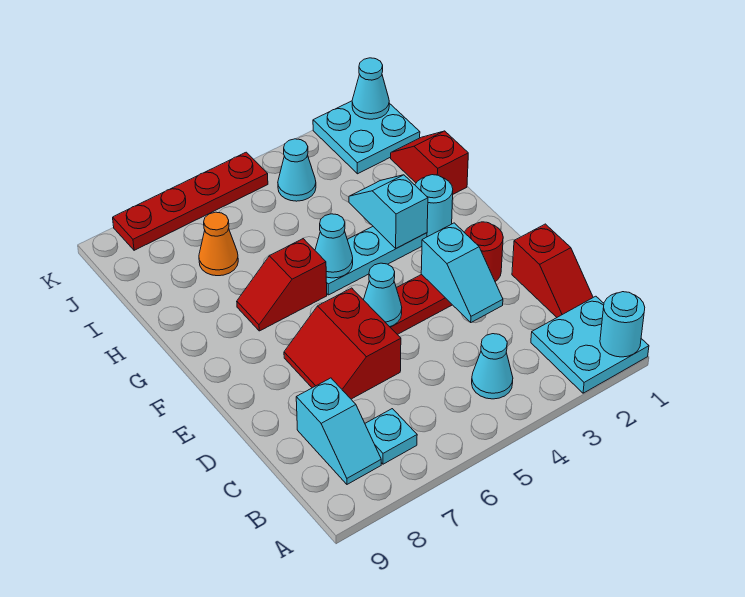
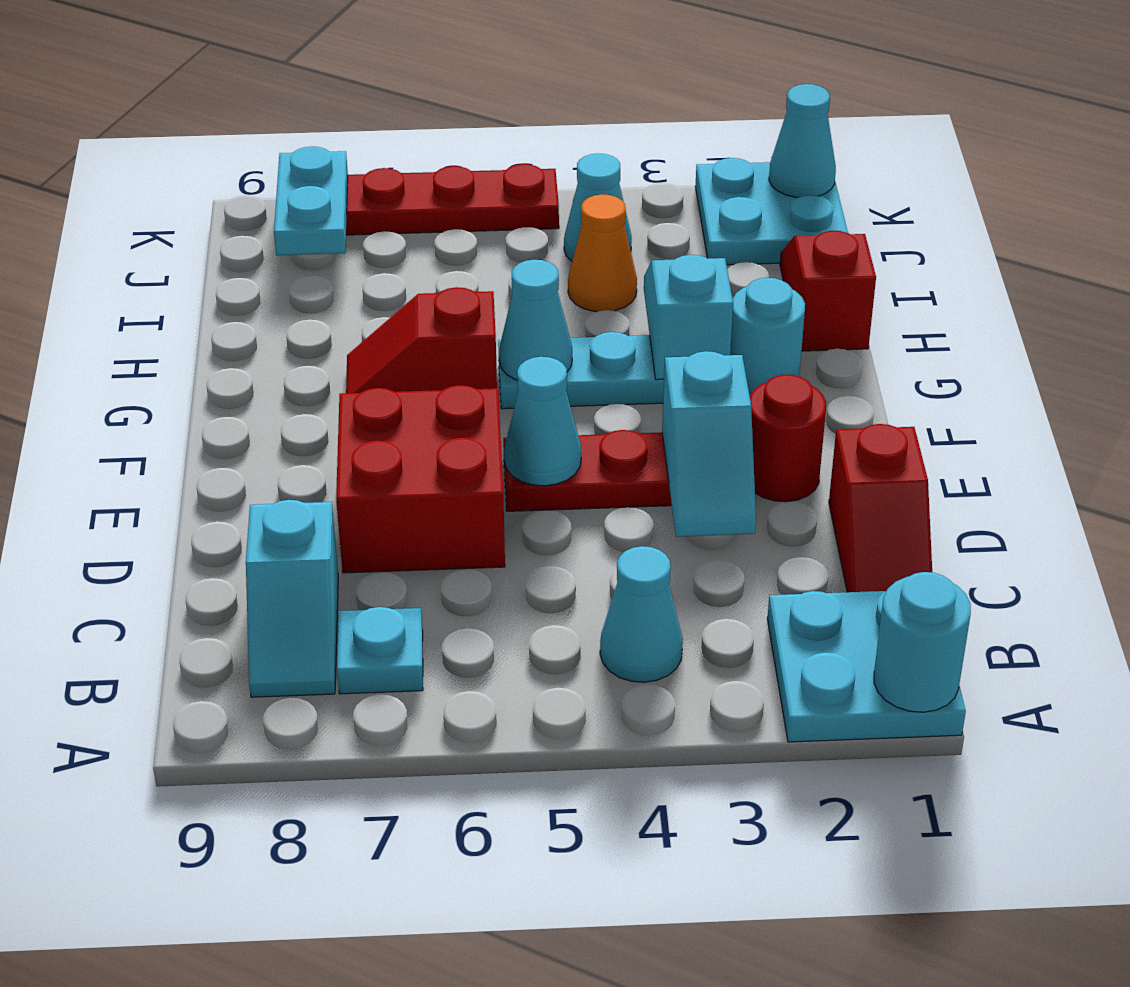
red slope D6:E7 level 1 top 6 -> red brick D6:E7 level 1
orange cone I7 level 1 -> orange cone I4 level 1
none -> cyan plate J8:K8 level 2

